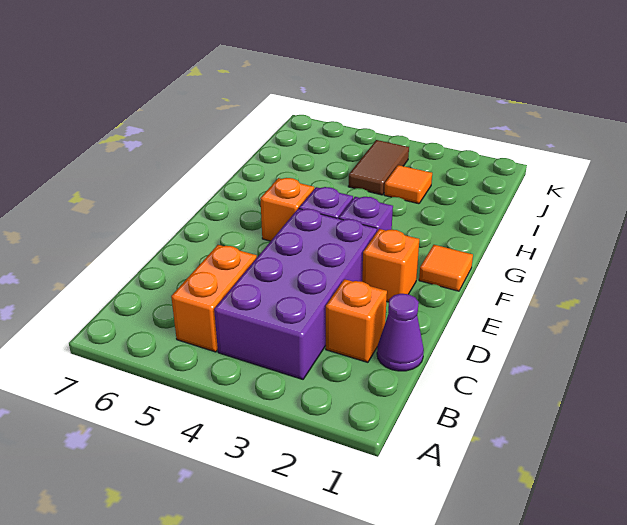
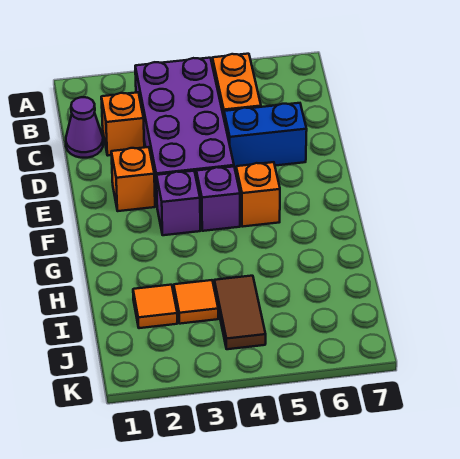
none -> blue brick D5:D6 level 1
orange tile F1 level 1 -> orange tile I2 level 1

